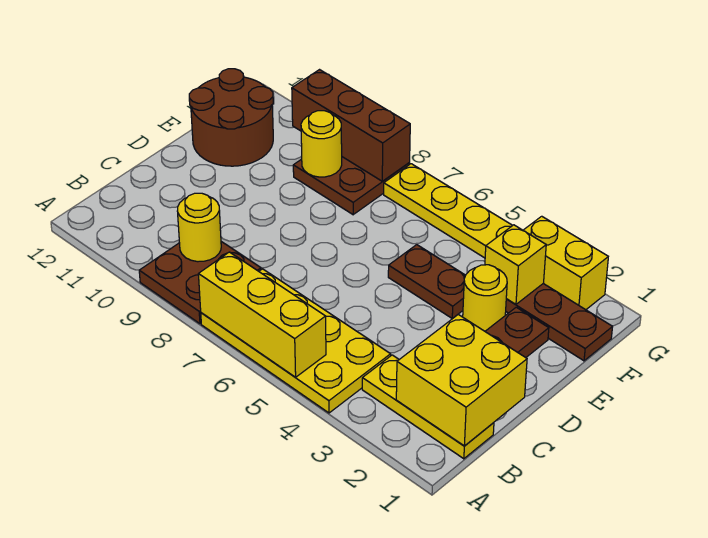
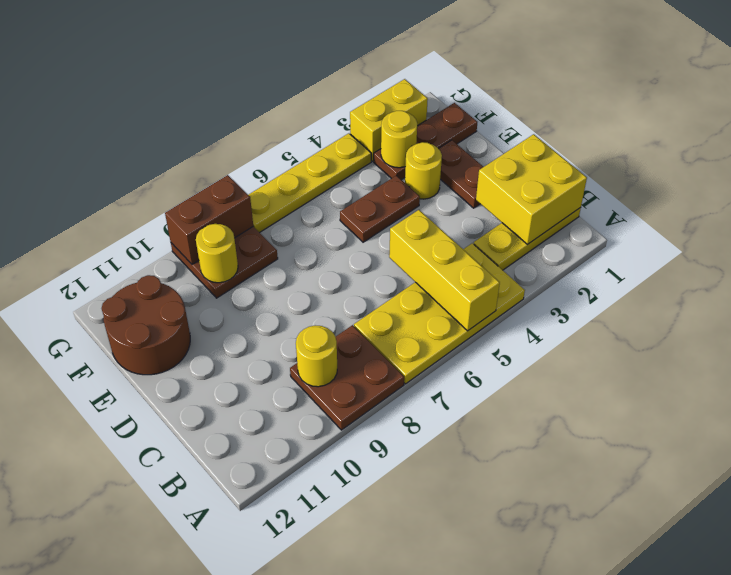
yellow brick A5:A7 level 2 -> yellow brick A5:C5 level 2
yellow brick F3 level 2 -> yellow round brick F3 level 2
brown brick G8:G10 level 2 -> brown brick G8:G9 level 2

